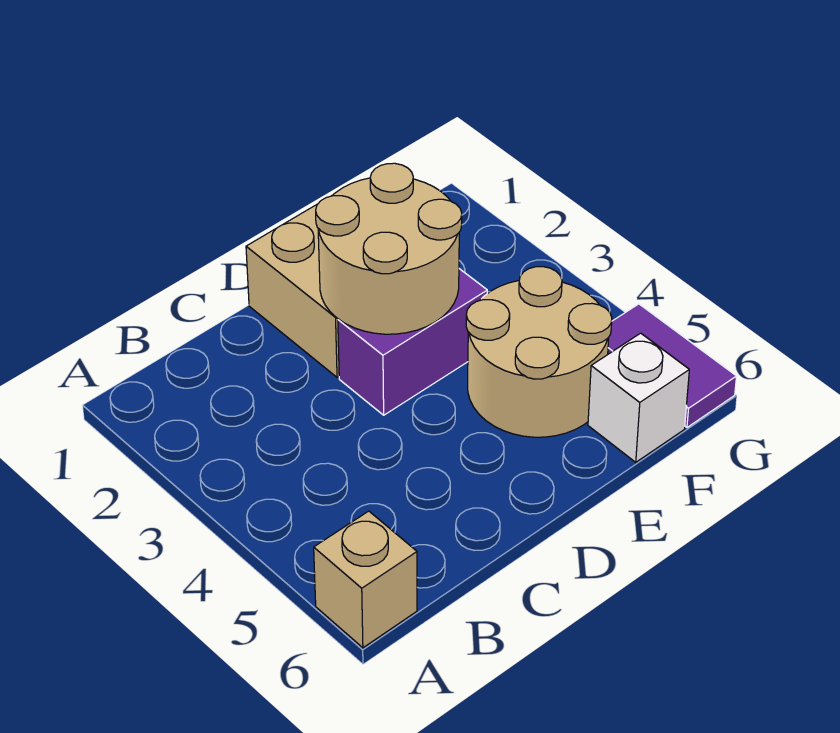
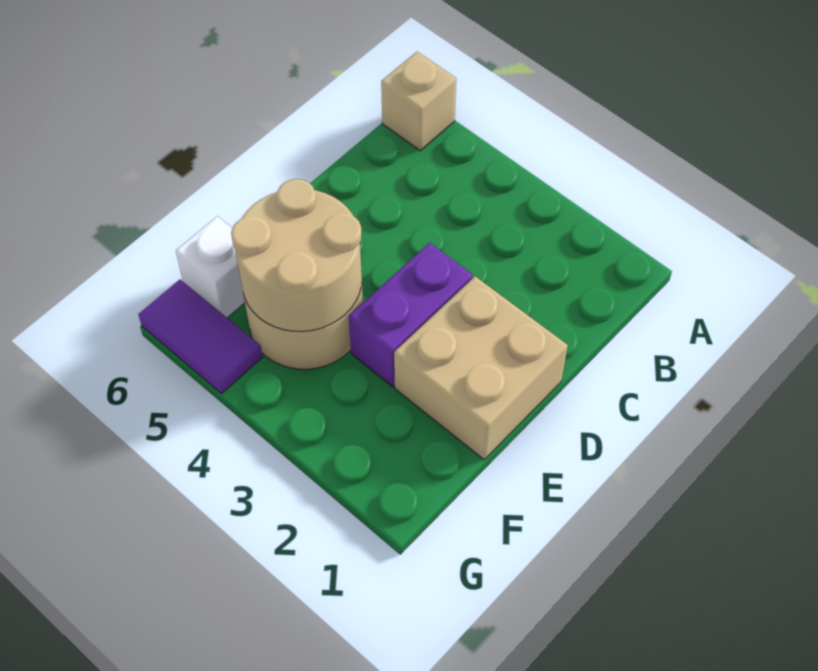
tan round brick D2:E3 level 2 -> tan round brick E4:F5 level 2

